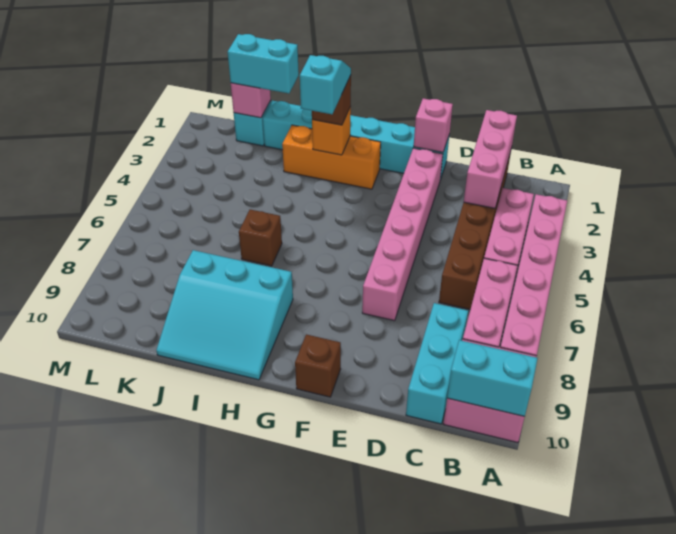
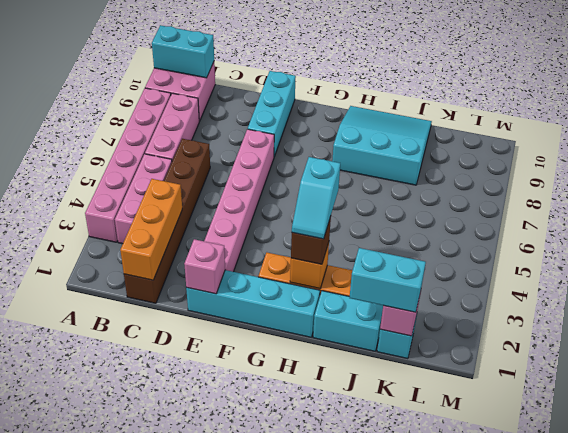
pink brick C1:C3 level 2 -> orange brick C1:C3 level 2
cyan brick C8:C10 level 1 -> cyan brick E8:E10 level 1
brown brick F10 level 1 -> none
brown brick I6 level 1 -> none

